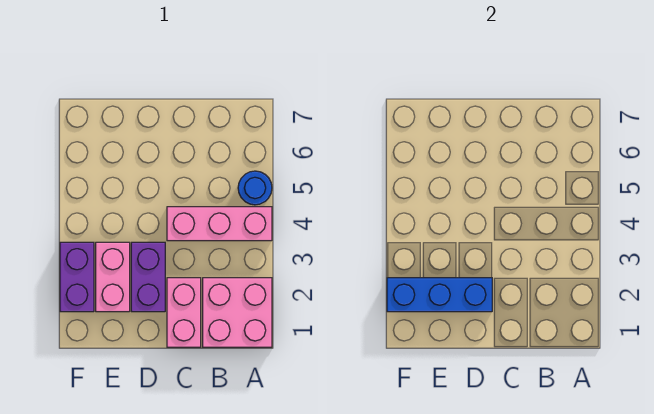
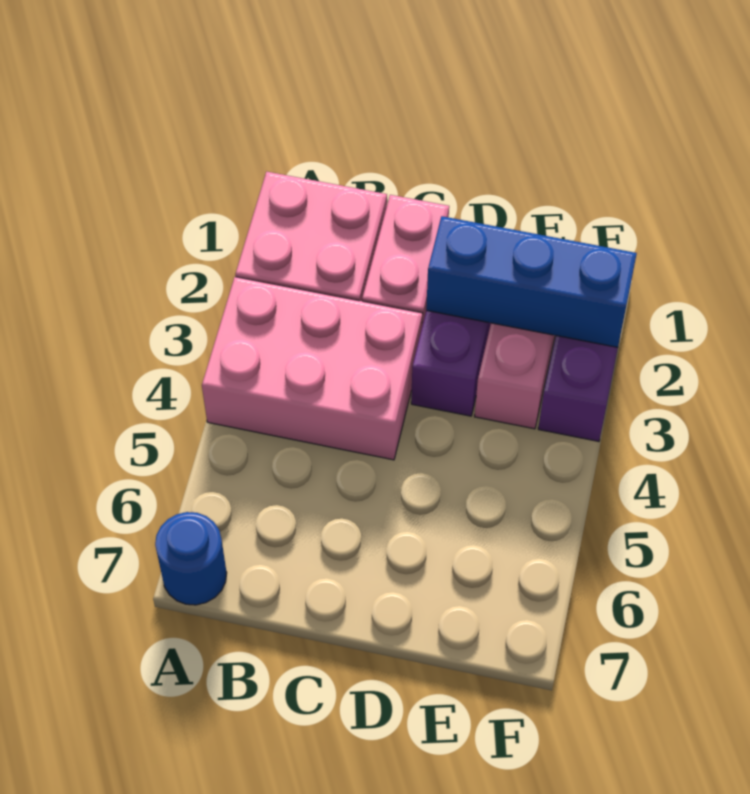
pink brick A4:C4 level 1 -> pink brick A3:C4 level 1
blue round brick A5 level 1 -> blue round brick A7 level 1

